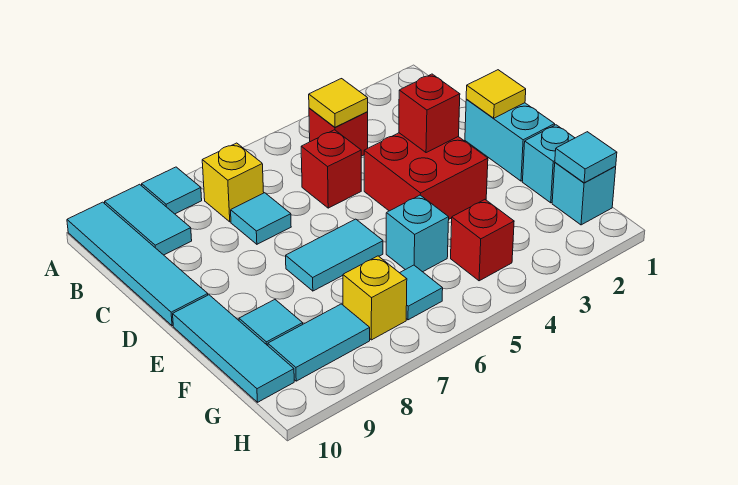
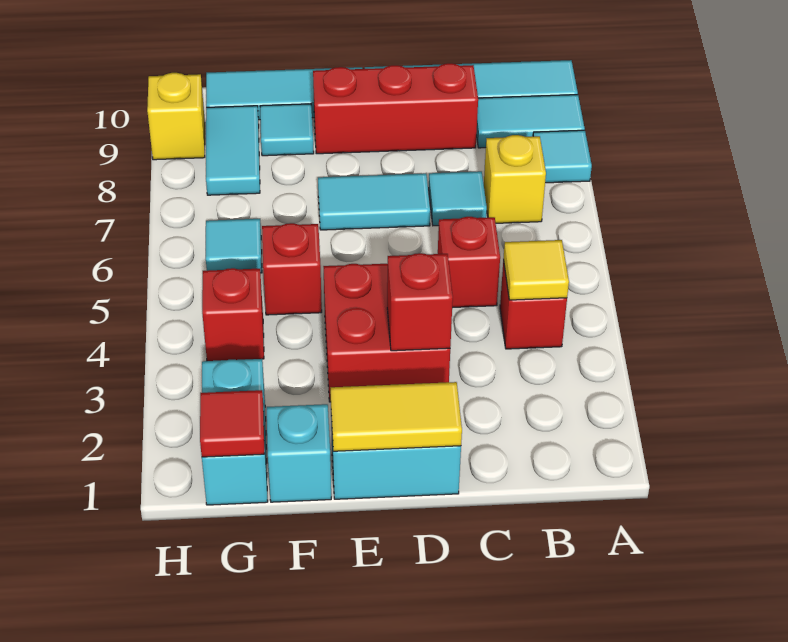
none -> red brick C9:E9 level 1
yellow tile D1 level 2 -> yellow tile D1:E1 level 2
cyan tile E6:E7 level 1 -> cyan tile D7:E7 level 1
cyan brick F5 level 1 -> red brick F5 level 1
cyan brick G1 level 1 -> cyan brick G1:G2 level 1
cyan tile G1 level 2 -> red tile G1 level 2
yellow brick G7 level 1 -> yellow brick H9 level 1

